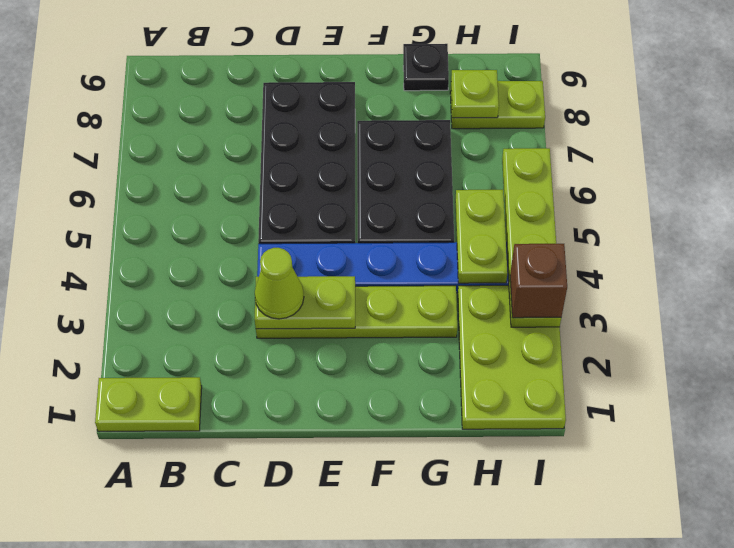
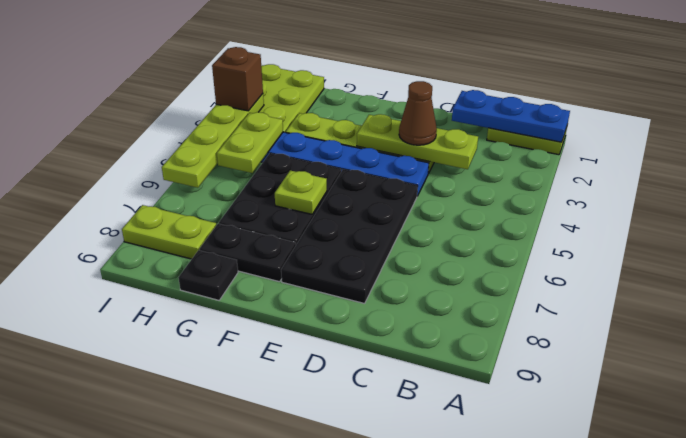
none -> blue plate A1:C1 level 2
lime plate D3:E3 level 2 -> lime plate C3:E3 level 2
lime cone D3 level 3 -> brown cone D3 level 3
none -> black plate F8:G8 level 1
lime plate H8 level 2 -> lime plate F6 level 2

